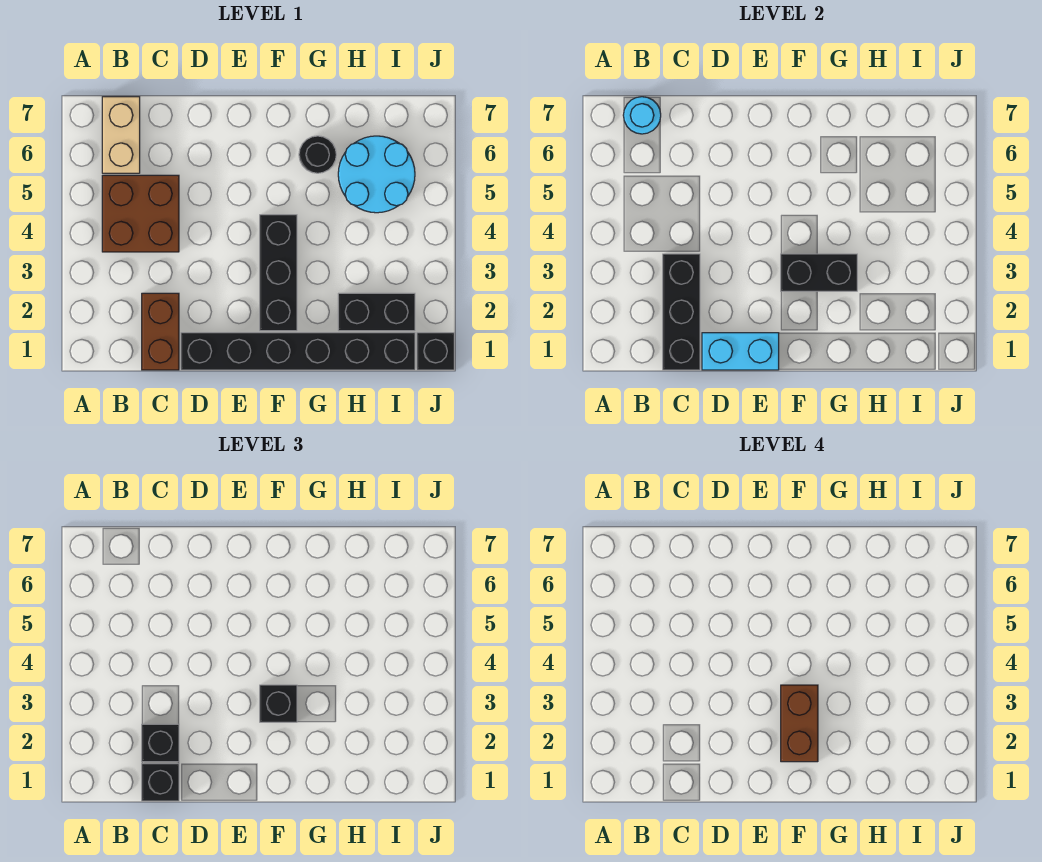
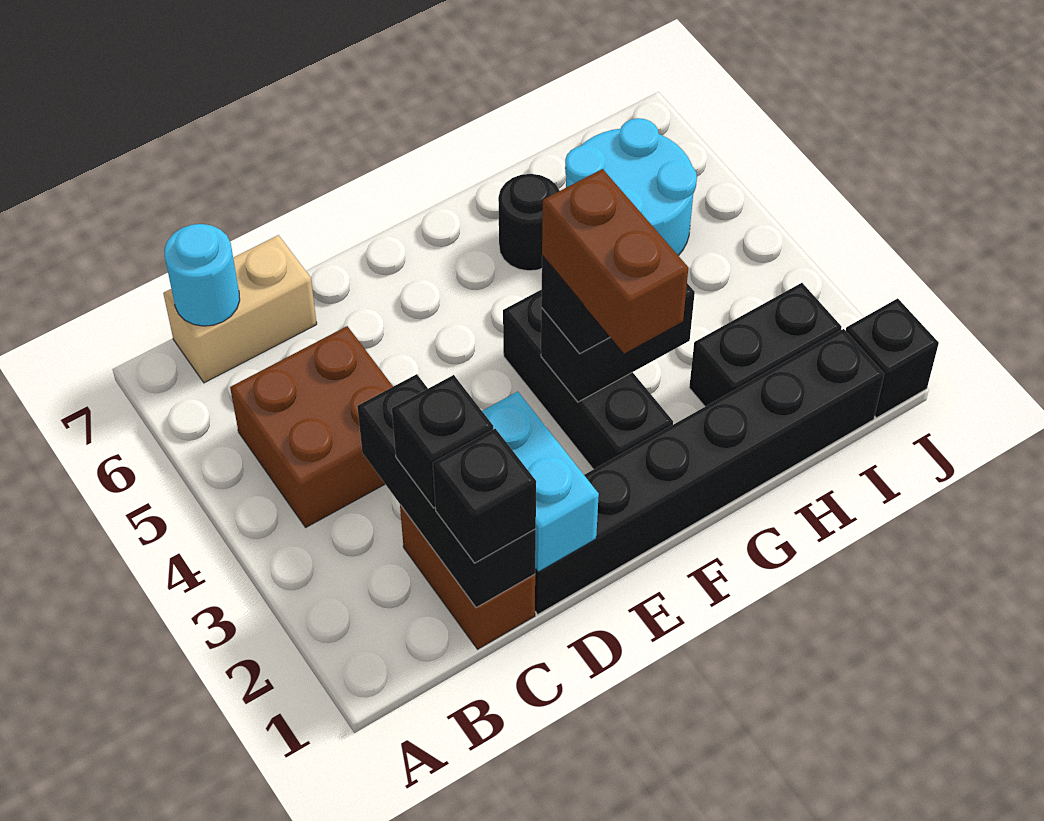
tan brick B6:B7 level 1 -> tan brick B7:C7 level 1
cyan brick D1:E1 level 2 -> cyan brick D1:D2 level 2

